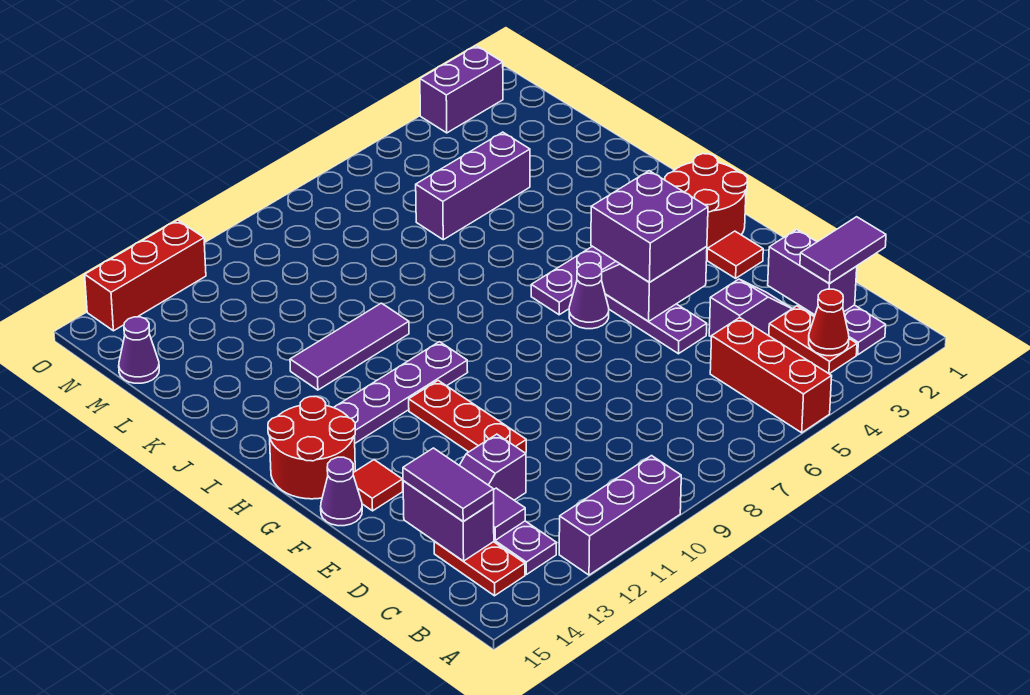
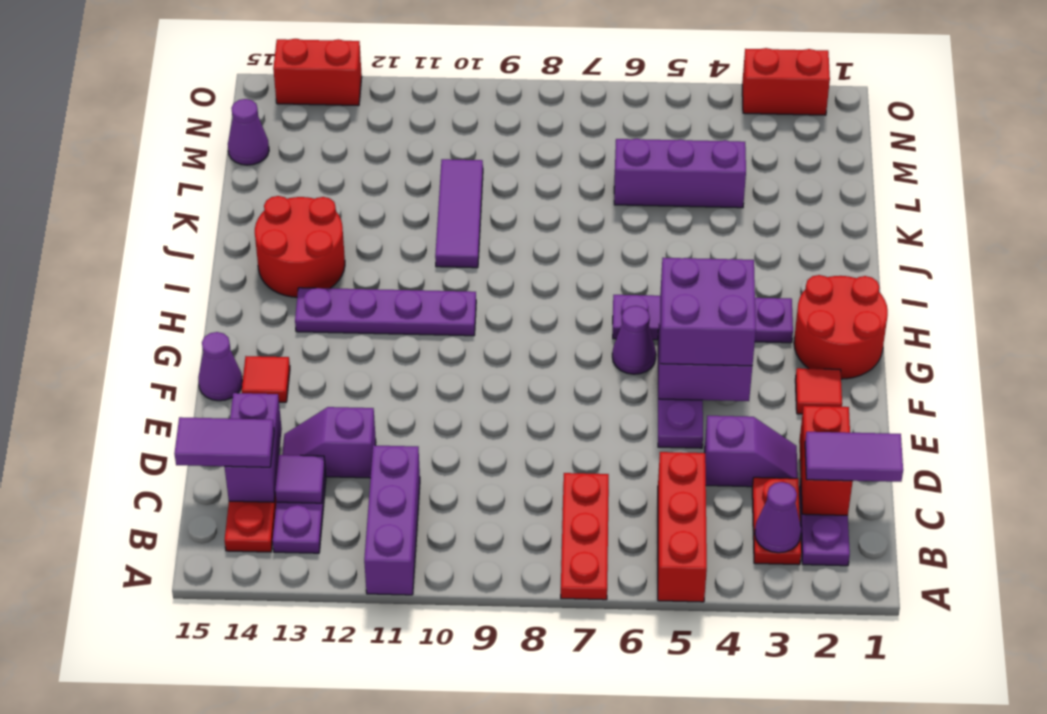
purple brick A10:A12 level 1 -> purple brick A11:C11 level 1
red cone B3 level 2 -> purple cone B3 level 2
purple brick C2:D2 level 2 -> red brick C2:D2 level 2
purple tile C14:D14 level 3 -> purple tile C14:C15 level 3
red plate E11:G11 level 1 -> red plate A7:C7 level 1
red round brick G14:H15 level 1 -> red round brick I13:J14 level 1
purple tile J10:J12 level 1 -> purple tile J10:L10 level 1
purple brick O2:O3 level 1 -> red brick O2:O3 level 1
red brick O12:O14 level 1 -> red brick O13:O14 level 1

